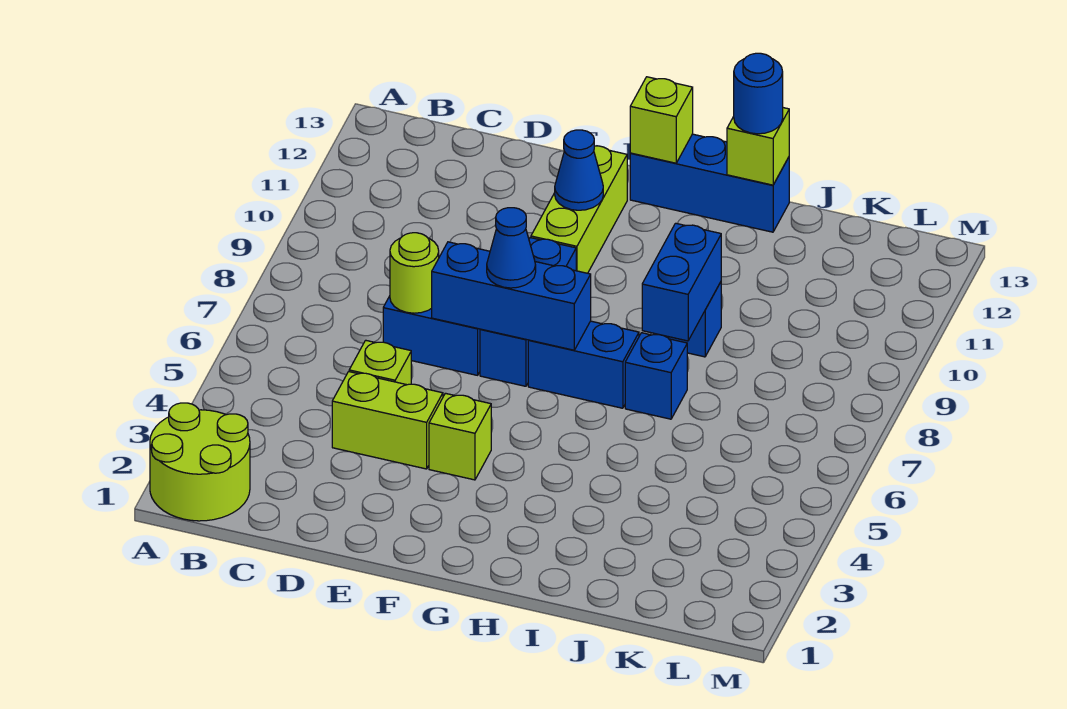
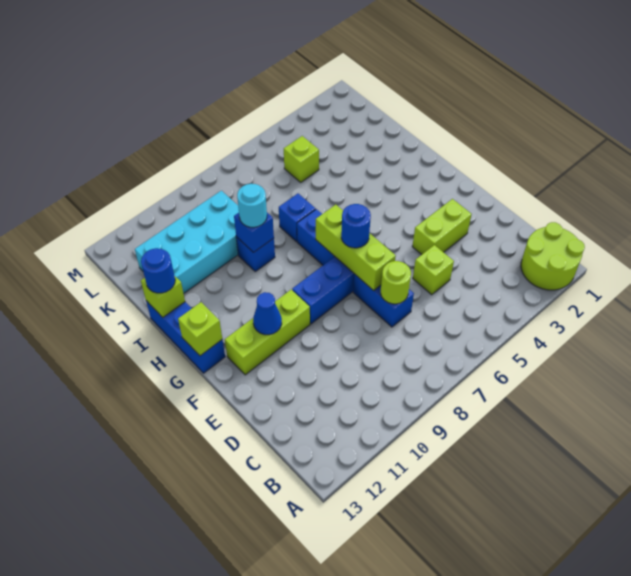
lime brick D4:E4 level 1 -> lime brick E3:E4 level 1
blue brick E7:G7 level 2 -> lime brick E7:G7 level 2
lime brick F4 level 1 -> lime brick K5 level 1
blue cone F7 level 3 -> blue round brick F7 level 3
blue brick I8:I9 level 2 -> blue brick I9 level 2
none -> cyan round brick I9 level 3
none -> cyan brick J9:K12 level 1

